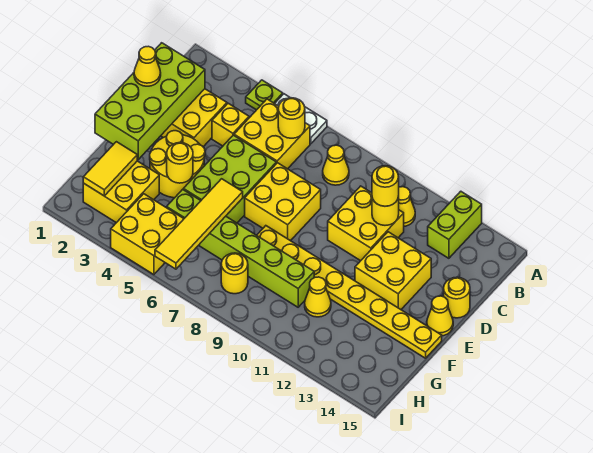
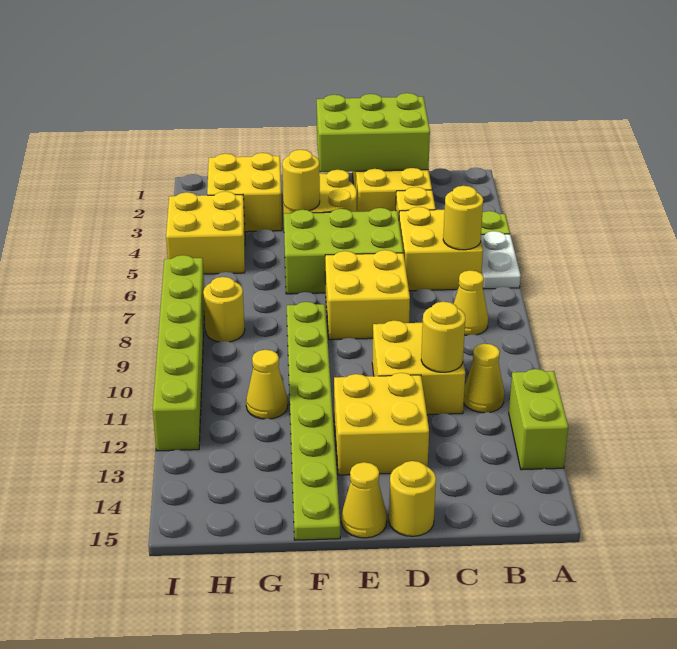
lime brick A13:B13 level 1 -> lime brick A12:A13 level 1
lime brick C1:F2 level 2 -> lime brick C1:E2 level 2
yellow round brick C11 level 3 -> none
yellow cone D1 level 3 -> none
yellow tile F6:I6 level 2 -> none
yellow plate F8:F15 level 1 -> lime plate F8:F15 level 1
yellow tile G2:H2 level 2 -> none
lime brick G5:G10 level 1 -> lime brick I7:I12 level 1

